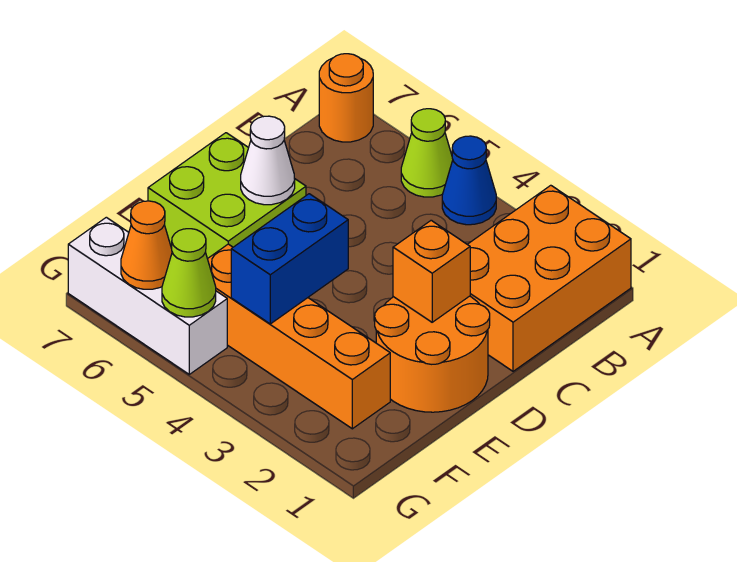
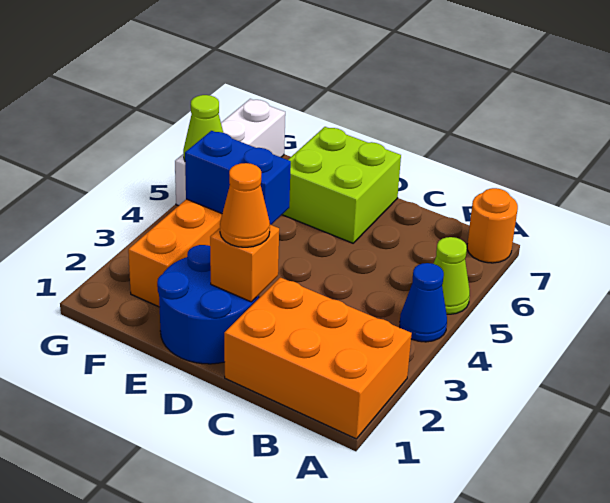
orange round brick D1:E2 level 1 -> blue round brick D1:E2 level 1
white cone D6 level 2 -> none
orange cone G6 level 2 -> orange cone D2 level 3

